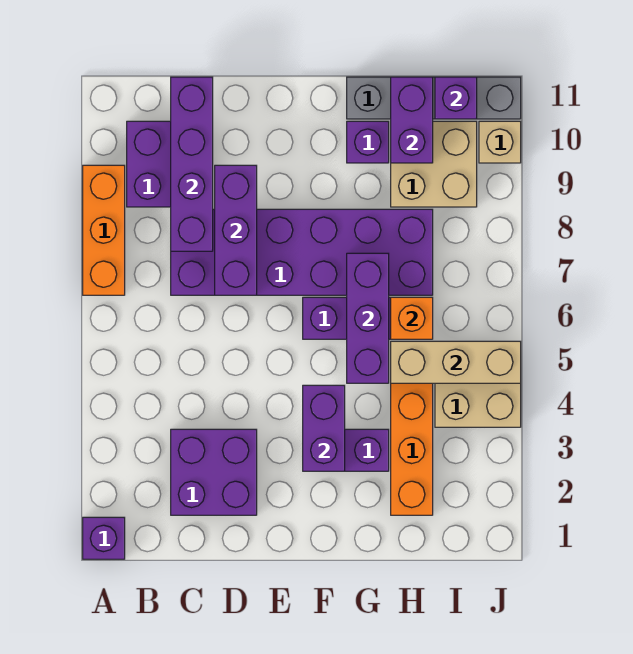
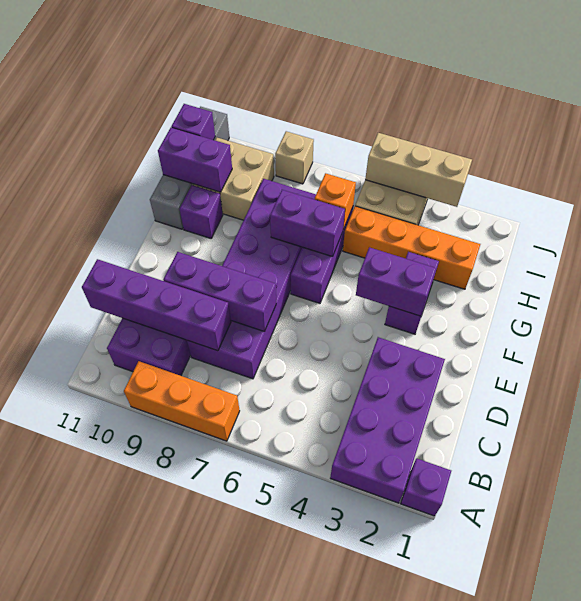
purple brick C2:D3 level 1 -> purple brick A2:D3 level 1
purple brick G5:G7 level 2 -> purple brick G6:G7 level 2
tan brick H5:J5 level 2 -> tan brick J3:J5 level 2
tan brick J10 level 1 -> tan brick J8 level 1

